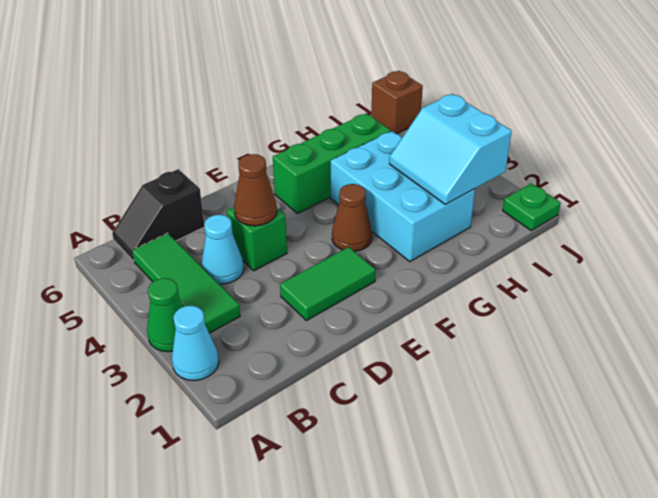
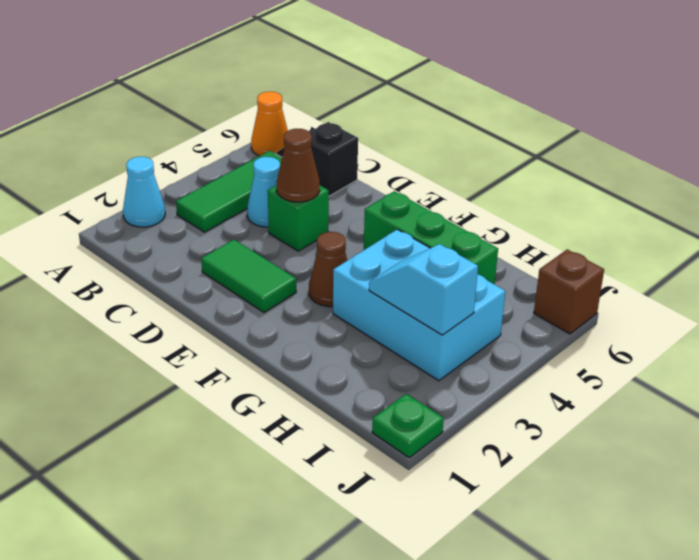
green cone A3 level 1 -> none
none -> orange cone A6 level 1
cyan brick G2:H4 level 1 -> cyan brick G3:I4 level 1
cyan slope H2:I3 level 2 top I -> cyan slope H3:I3 level 2 top I

